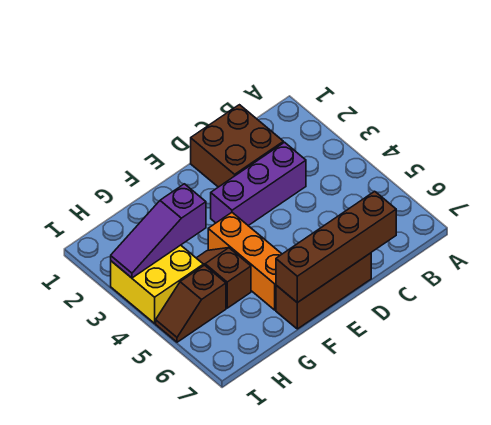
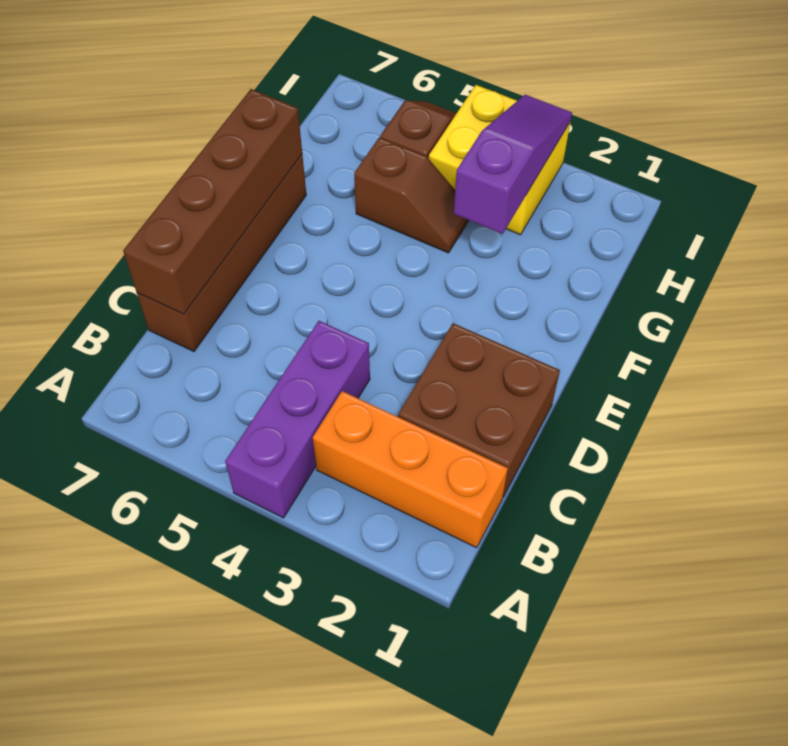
purple brick C3:E3 level 1 -> purple brick A4:C4 level 1
brown brick D7:F7 level 1 -> brown brick C7:F7 level 1
orange brick F4:F6 level 1 -> orange brick B1:B3 level 1

